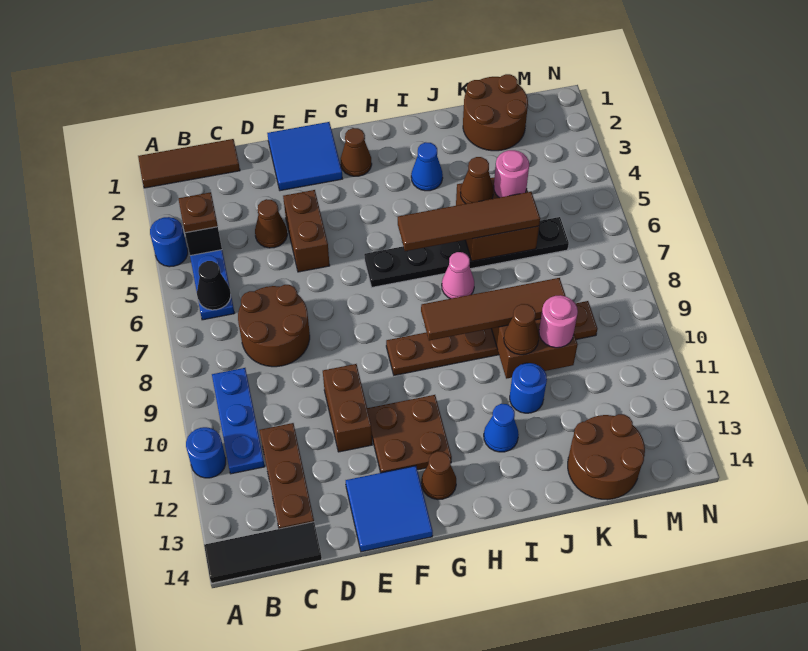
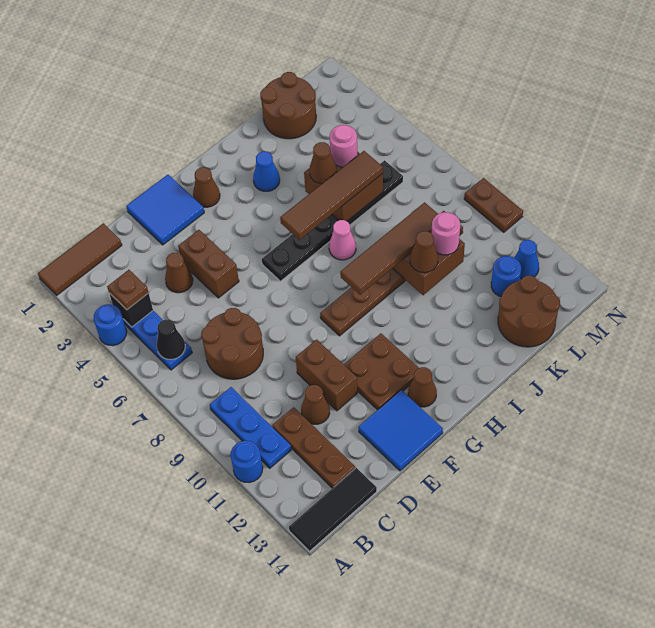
none -> brown cone D11 level 1
blue cone I12 level 1 -> blue cone M12 level 1
blue round brick J11 level 1 -> blue round brick L12 level 1
none -> brown plate N9:N10 level 1

